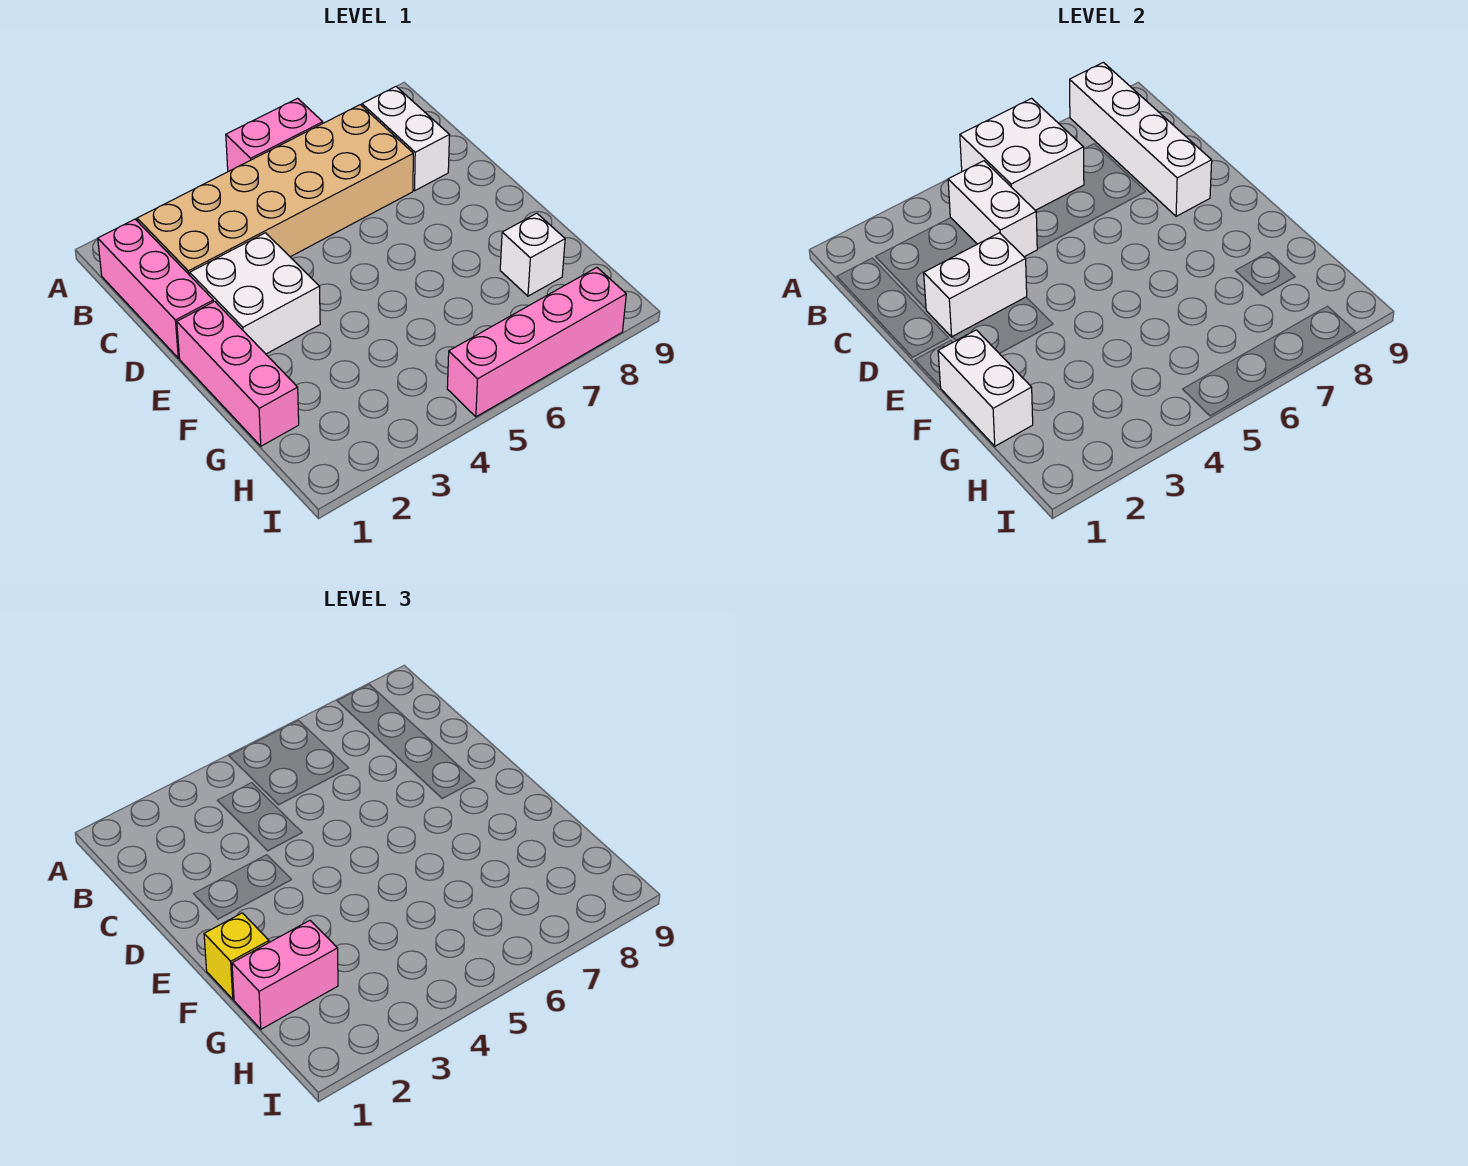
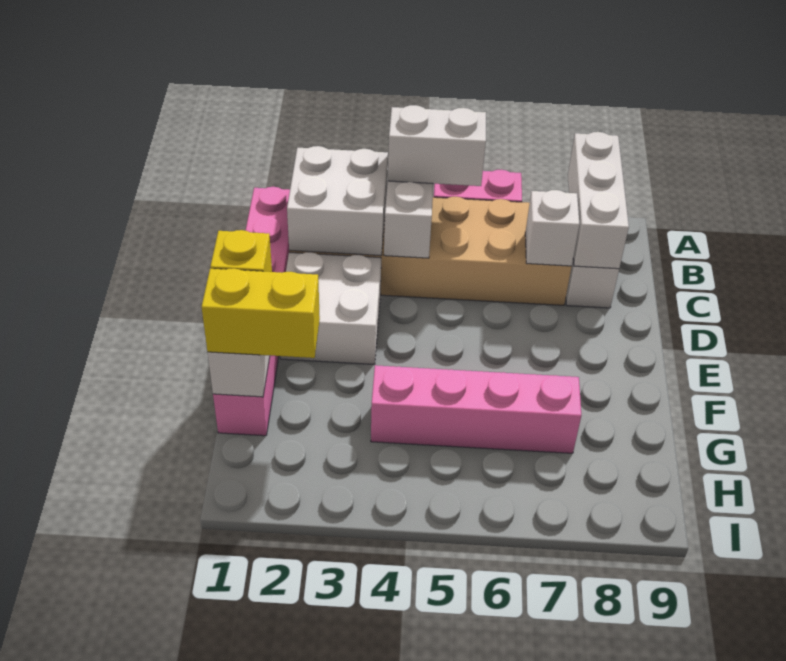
white brick A5:B6 level 2 -> white brick B2:C3 level 2
white brick A8:D8 level 2 -> white brick A8:C8 level 2
white brick D2:D3 level 2 -> white brick B4:B5 level 3
pink brick G1:G2 level 3 -> yellow brick G1:G2 level 3
white brick G8 level 1 -> white brick C7 level 2
pink brick I5:I8 level 1 -> pink brick G4:G7 level 1

